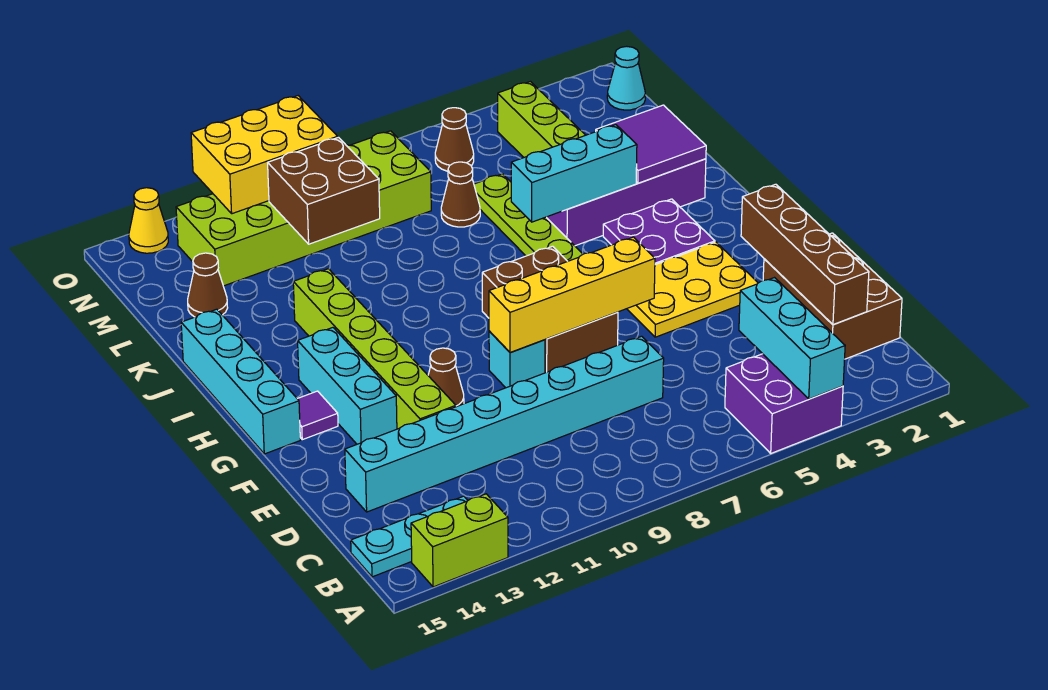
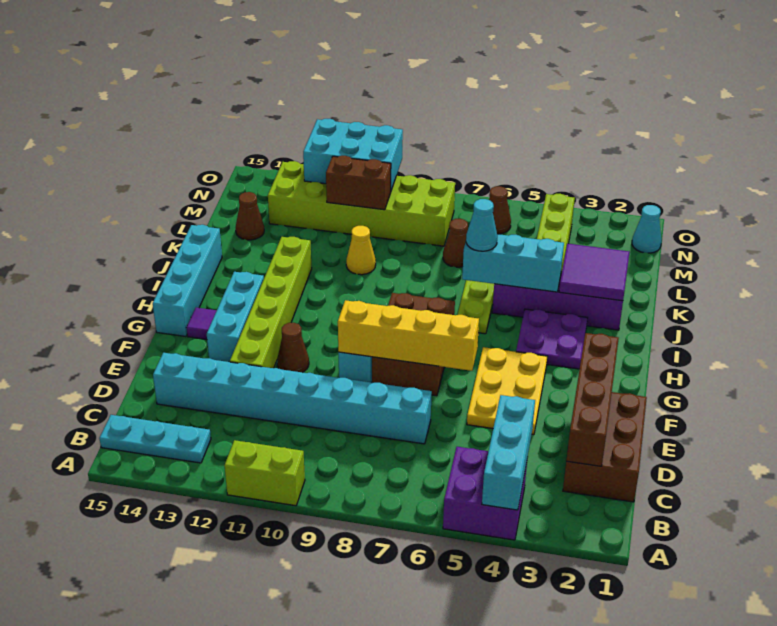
lime brick A13:A14 level 1 -> lime brick A10:A11 level 1
yellow plate F3:G5 level 1 -> yellow plate E4:G5 level 1
none -> cyan cone J6 level 3
brown brick L10:M11 level 2 -> brown brick M10:M11 level 2
yellow brick N10:O12 level 2 -> cyan brick N10:O12 level 2
yellow cone O14 level 1 -> yellow cone K10 level 1

